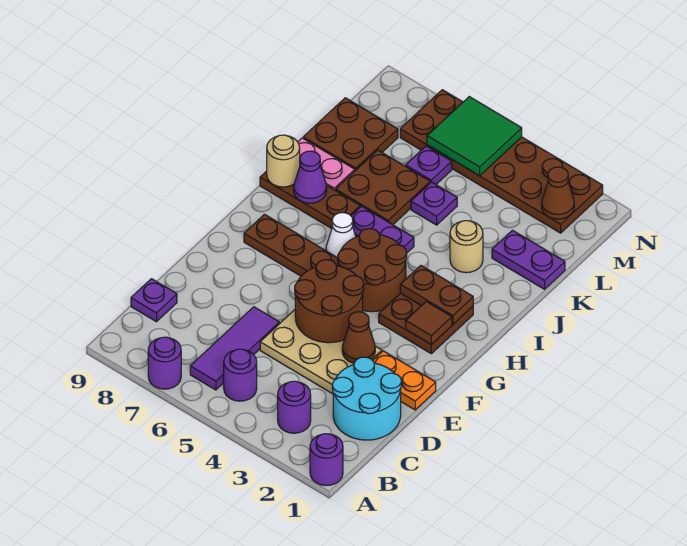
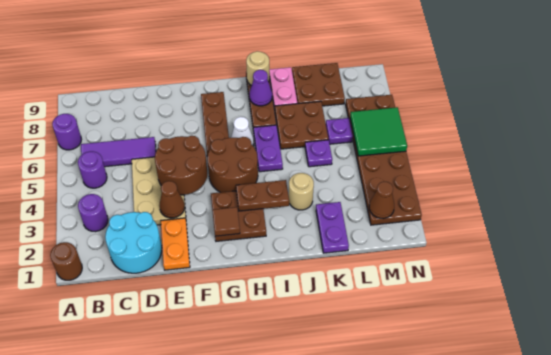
purple round brick A1 level 1 -> brown round brick A1 level 1
purple plate C9 level 1 -> none
brown plate H2:H3 level 2 -> brown plate H3:I3 level 2

